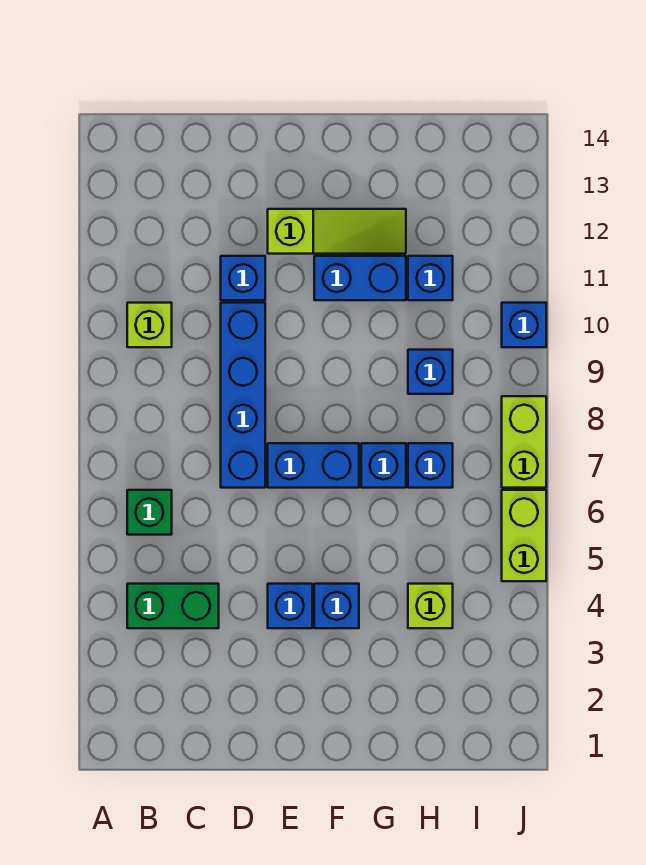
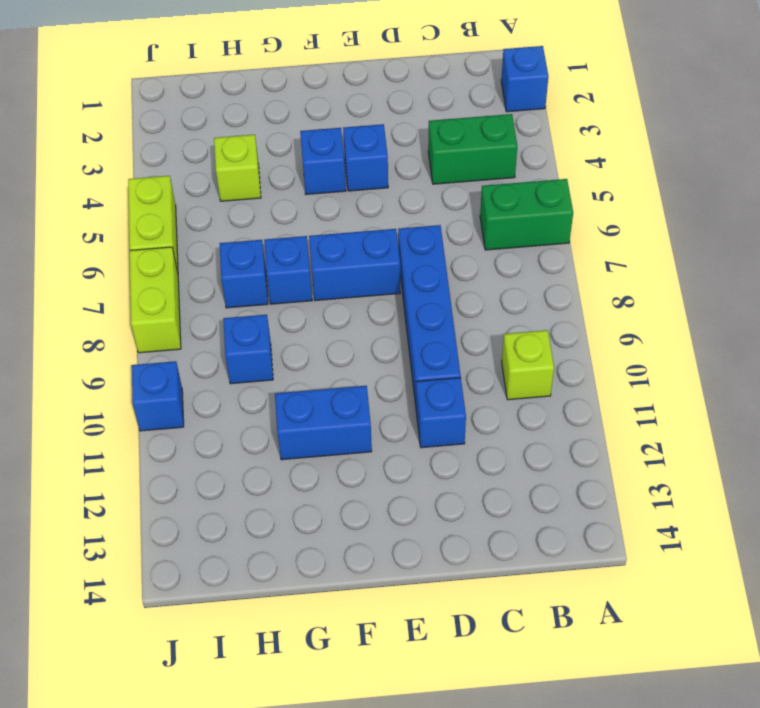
green brick B6 level 1 -> green brick A6:B6 level 1
lime slope E12:G12 level 1 top E -> none
blue brick H11 level 1 -> blue brick A2 level 1

